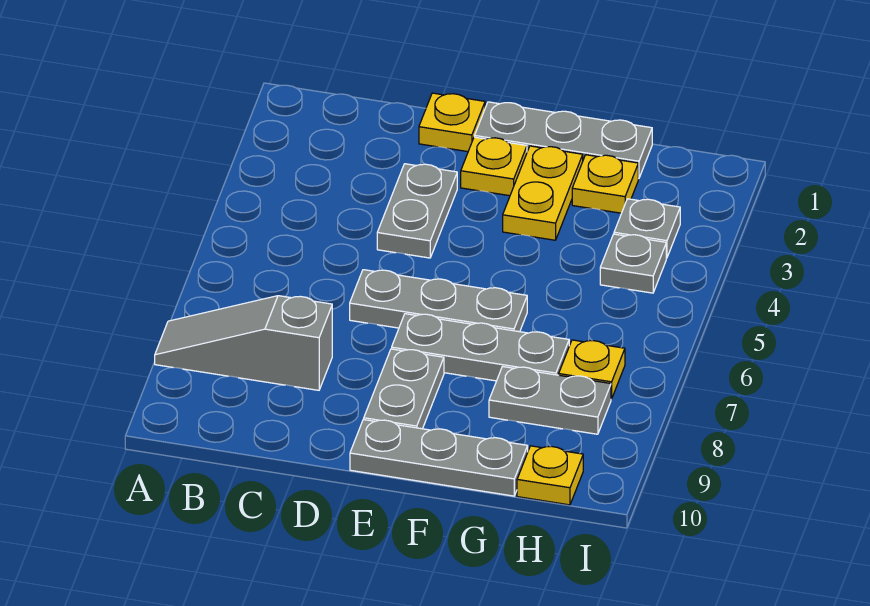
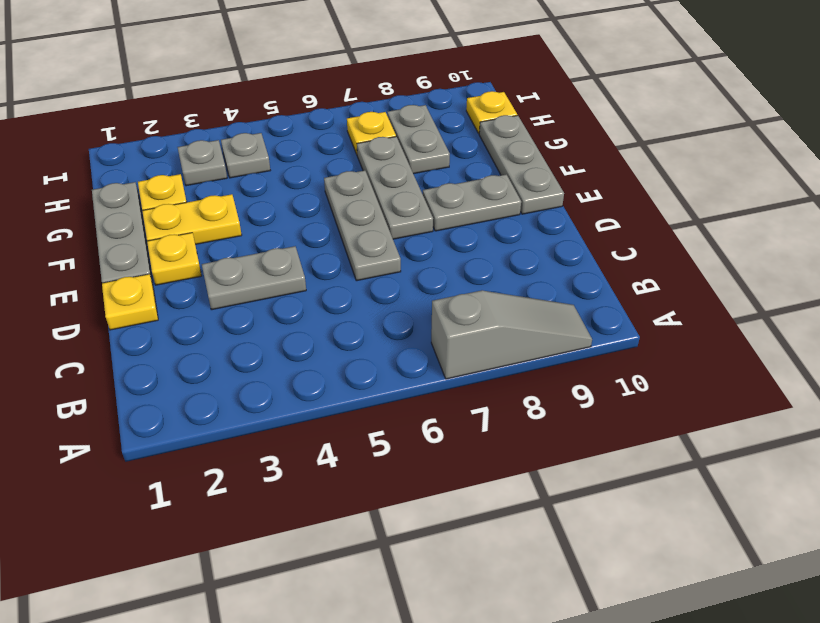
grey slope A8:C8 level 1 top C -> grey slope A7:A9 level 1 top 7

